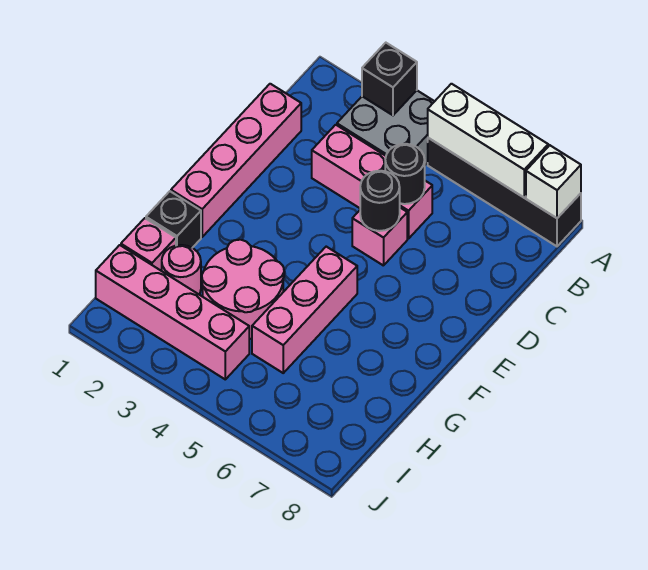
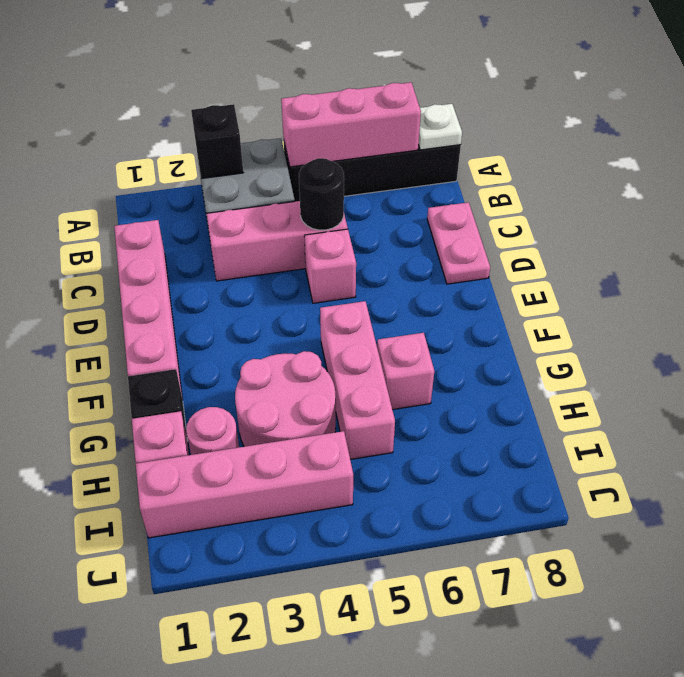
white brick A5:A7 level 2 -> pink brick A5:A7 level 2
white brick A8 level 2 -> white plate A8 level 2
none -> pink plate C8:D8 level 1
black round brick D5 level 2 -> none
none -> pink brick G6 level 1

